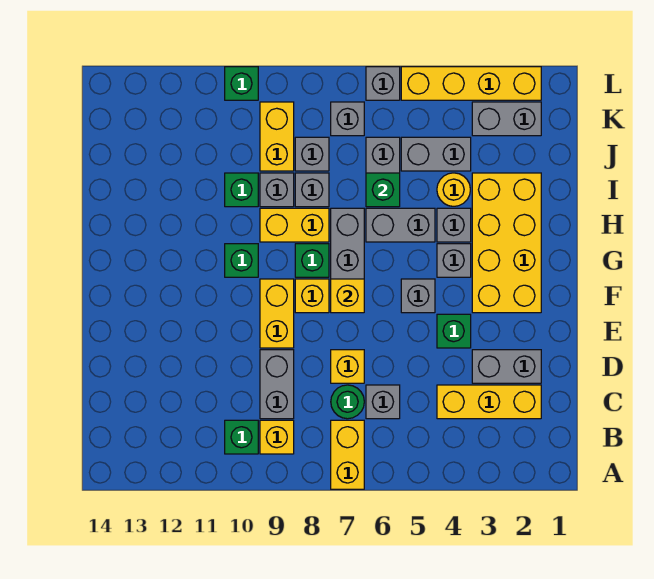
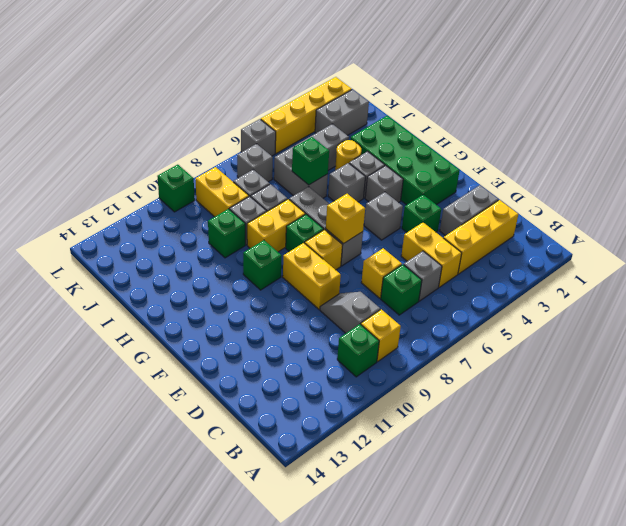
yellow brick A7:B7 level 1 -> yellow brick C5:D5 level 1
green round brick C7 level 1 -> green brick C7 level 1
grey brick C9:D9 level 1 -> grey slope C9:D9 level 1 top C
yellow brick F2:I3 level 1 -> green brick F2:I3 level 1
grey brick H5:H6 level 1 -> grey brick H5 level 1

